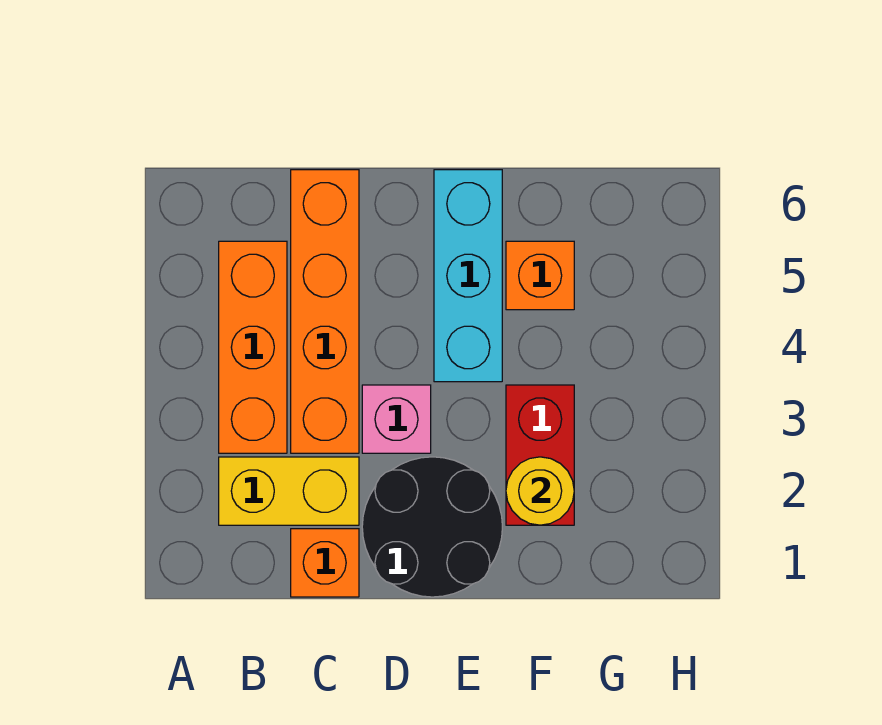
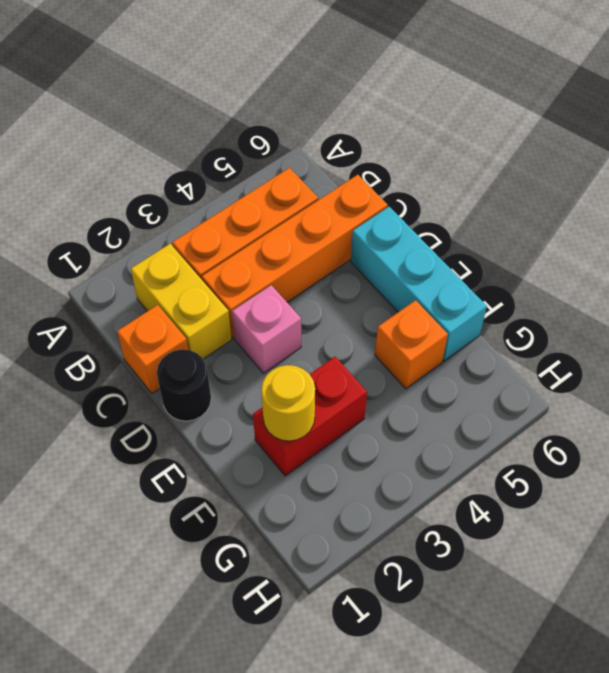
black round brick D1:E2 level 1 -> black round brick D1 level 1
cyan brick E4:E6 level 1 -> cyan brick D6:F6 level 1

